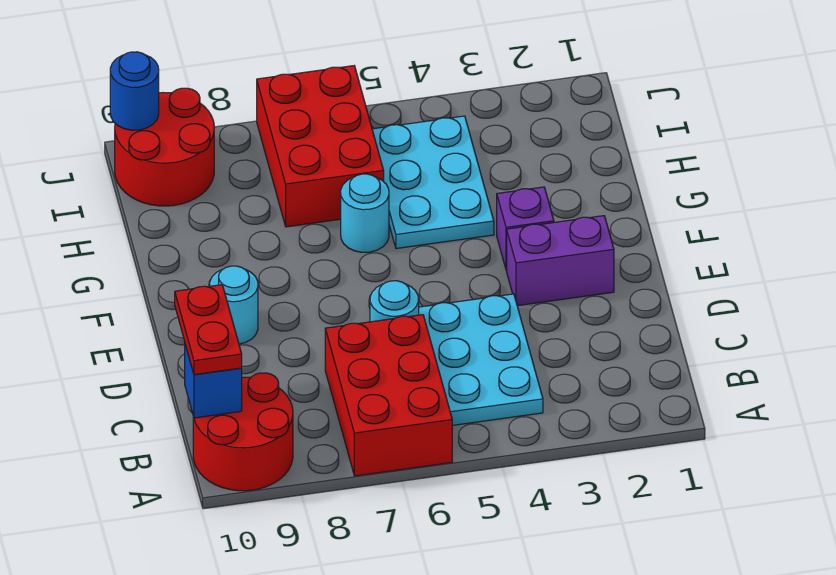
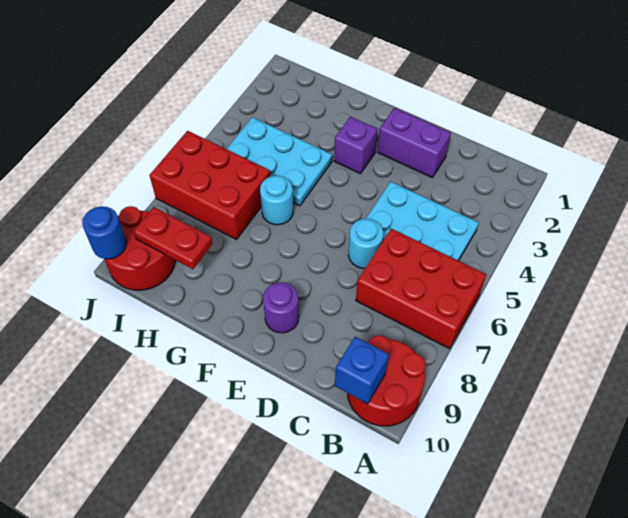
red plate B10:C10 level 3 -> red plate H9:I9 level 2
purple brick E2:E3 level 1 -> purple brick D2:E2 level 1
cyan round brick E9 level 1 -> purple round brick E9 level 1

